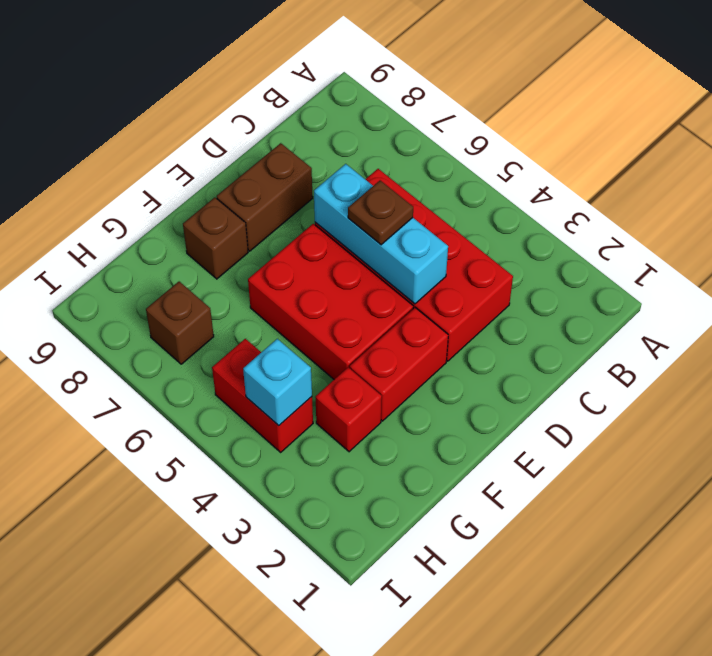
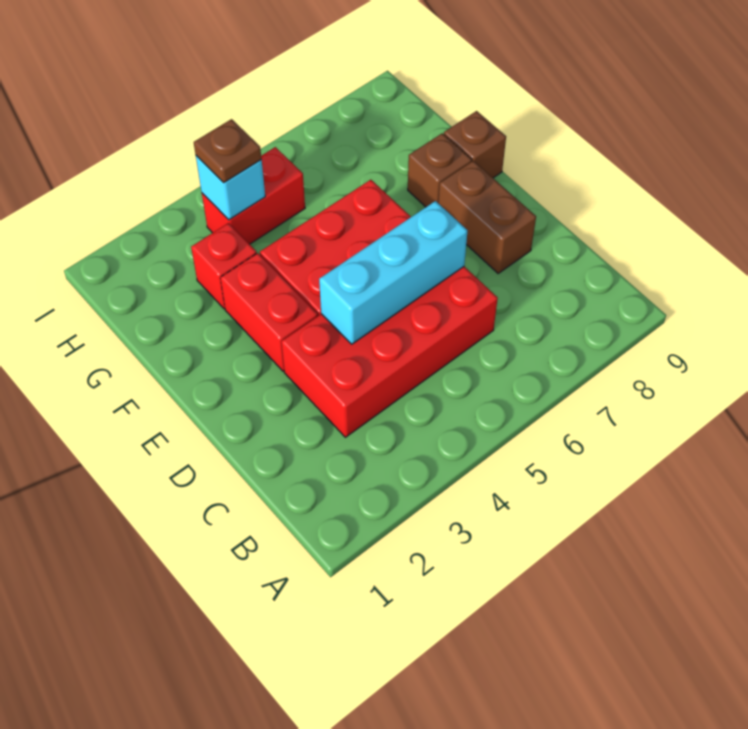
brown plate D5 level 3 -> brown plate H4 level 3
brown brick H7 level 1 -> brown brick F9 level 1

